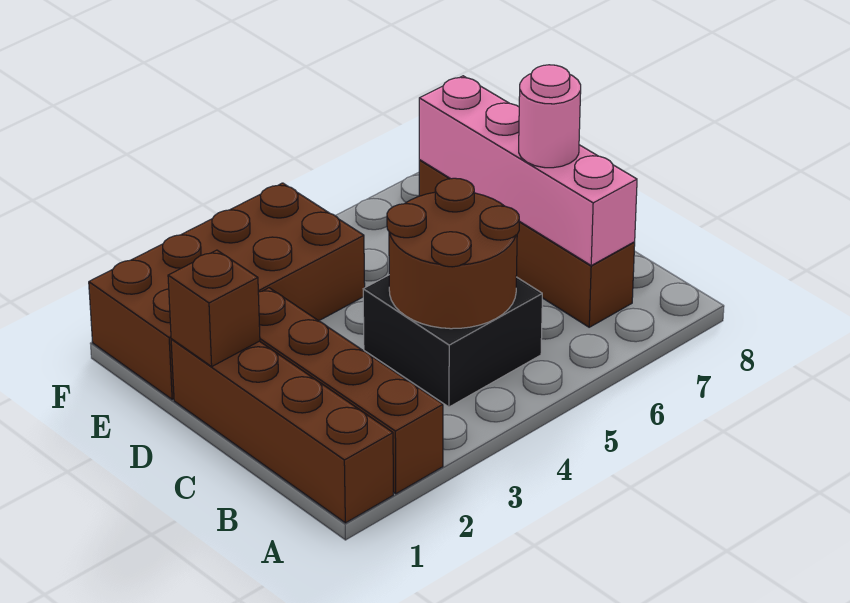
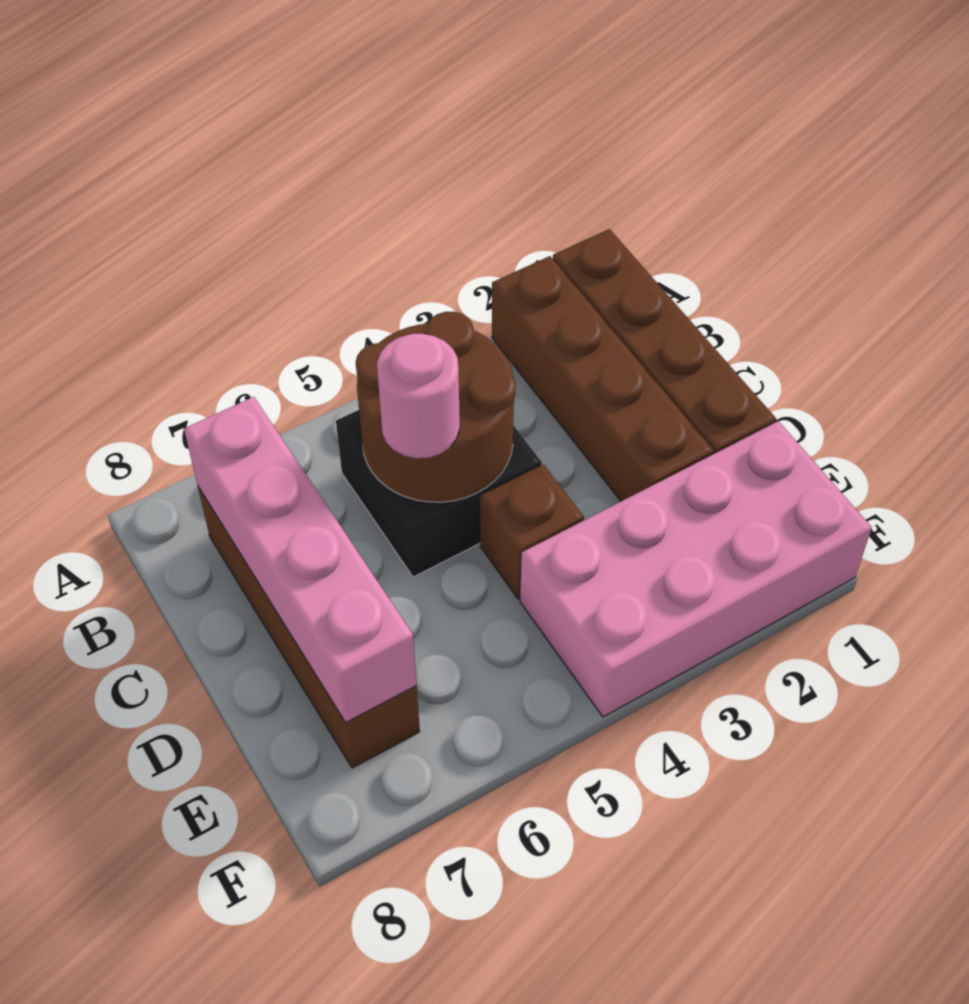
pink round brick C7 level 3 -> pink round brick C5 level 3
brown brick D1 level 2 -> brown brick D4 level 1
brown brick E1:F4 level 1 -> pink brick E1:F4 level 1

